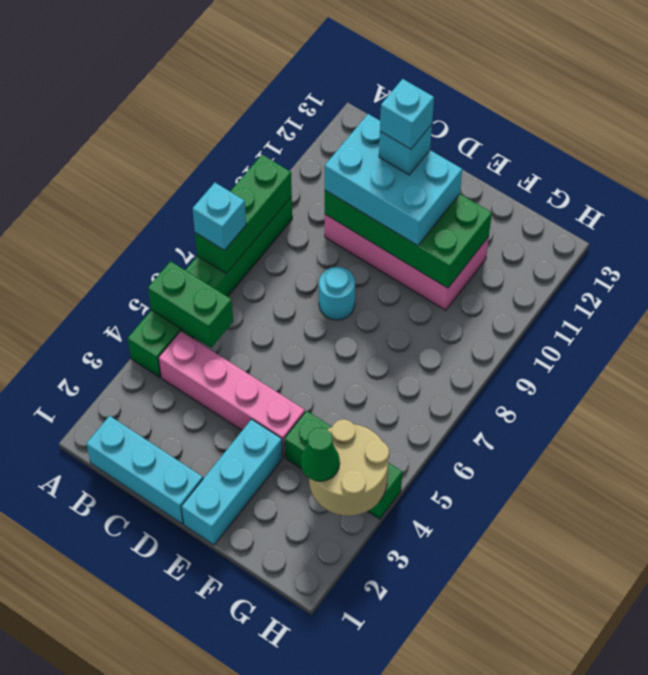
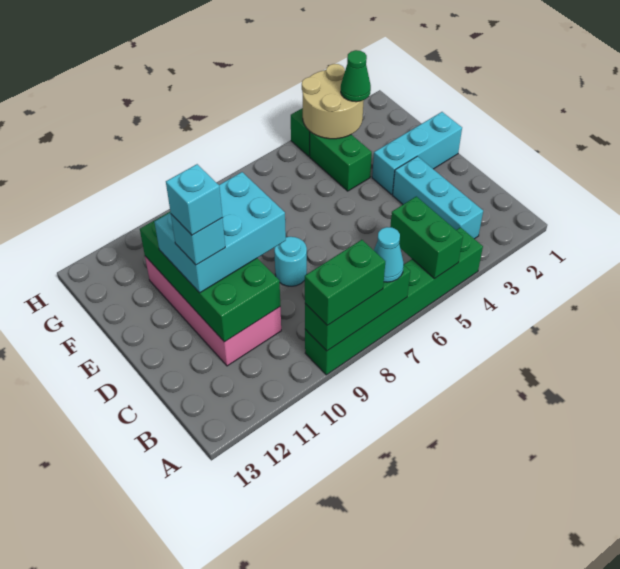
cyan brick A7 level 3 -> cyan cone A7 level 3
none -> green brick A8:A9 level 3
cyan brick B1:D1 level 1 -> cyan brick B3:D3 level 1
pink brick B4:E4 level 1 -> none
cyan brick C10:E11 level 3 -> cyan brick D9:E11 level 3

